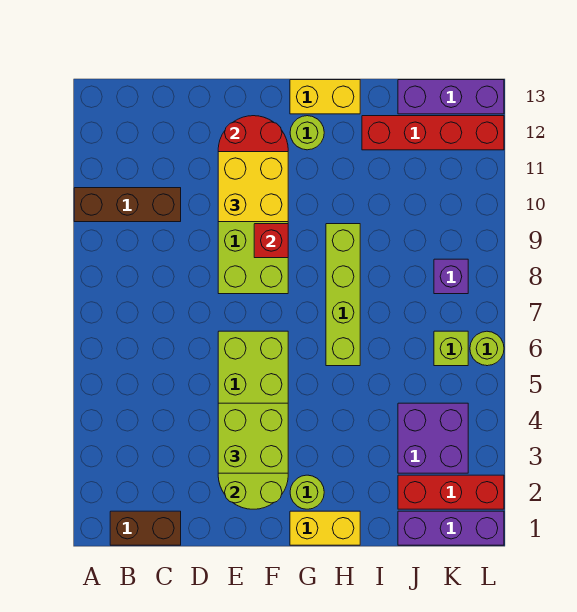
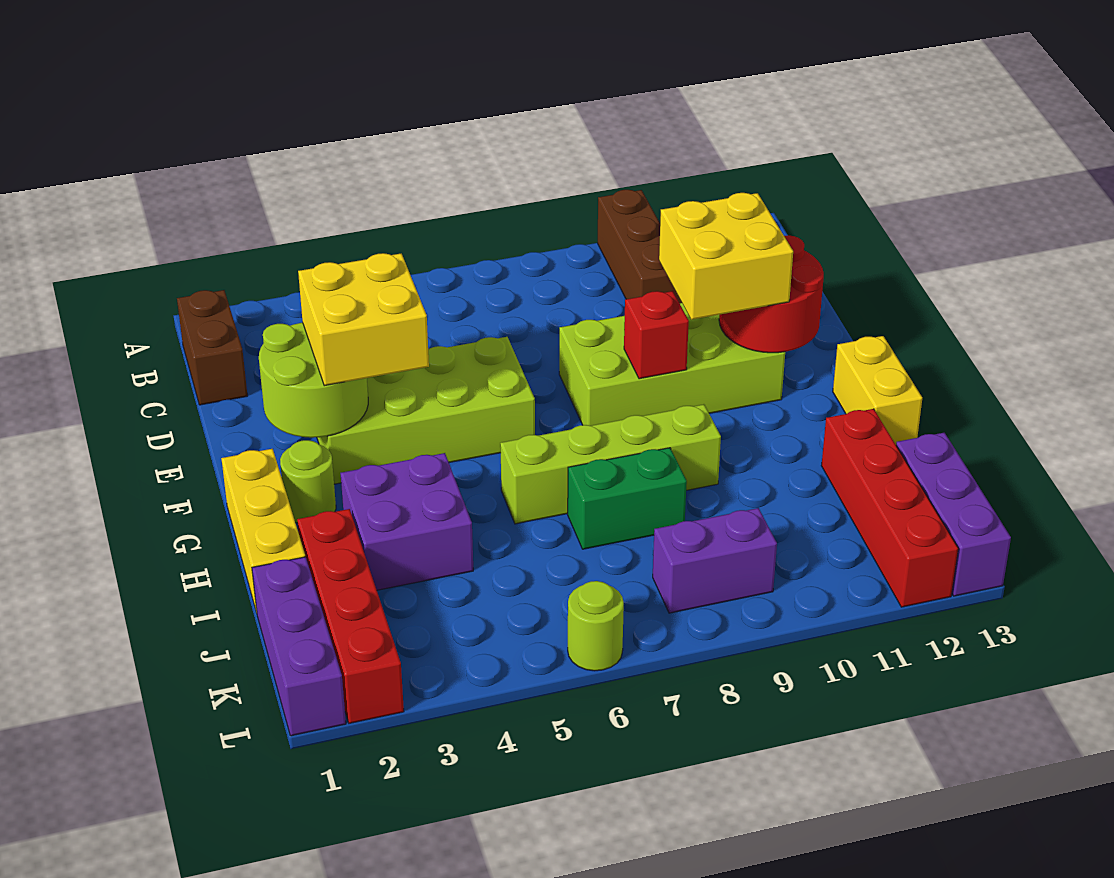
lime brick E3:F4 level 3 -> yellow brick E3:F4 level 3
yellow brick G1:H1 level 1 -> yellow brick G1:I1 level 1
lime round brick G12 level 1 -> none
none -> green brick I7:I8 level 1
red brick J2:L2 level 1 -> red brick I2:L2 level 1
purple brick J3:K4 level 1 -> purple brick H3:I4 level 1
lime brick K6 level 1 -> none
purple brick K8 level 1 -> purple brick K8:K9 level 1

